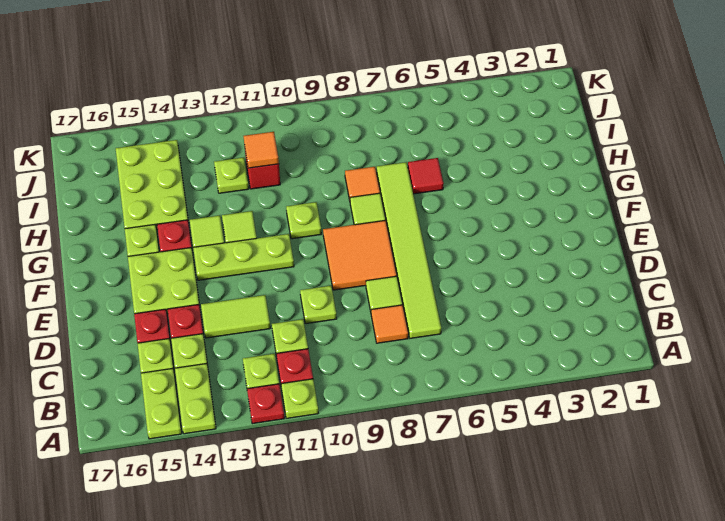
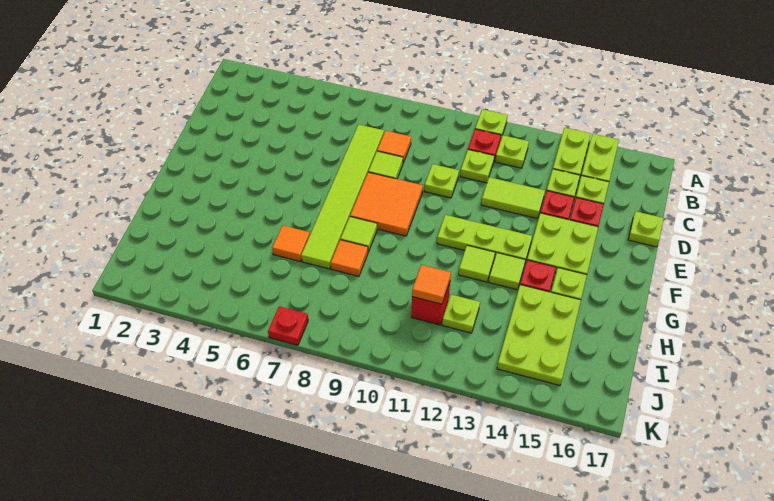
red plate A12 level 1 -> red plate K7 level 1
lime plate G10 level 1 -> lime plate D17 level 1
red tile H6 level 1 -> orange tile H6 level 1

